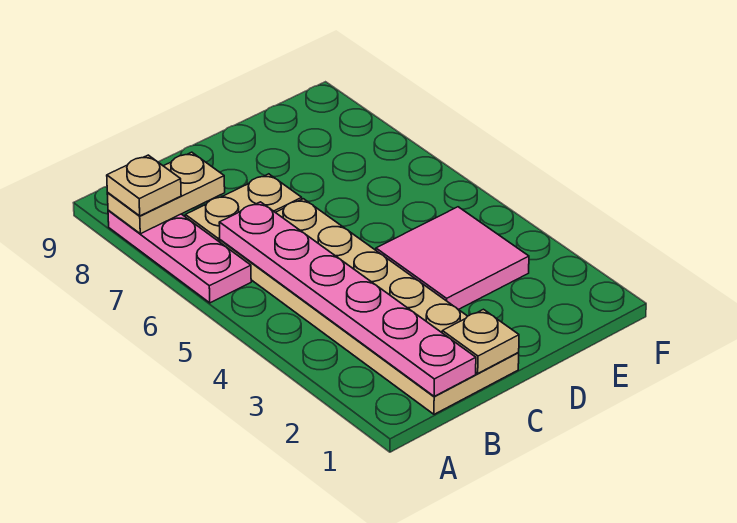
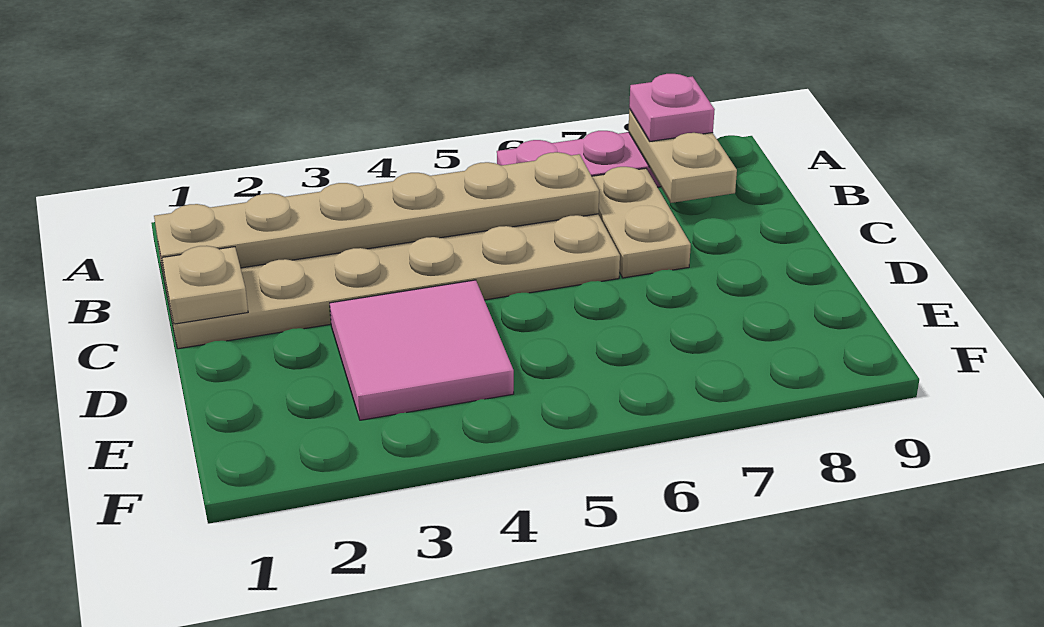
tan plate A8 level 3 -> pink plate A8 level 3
pink plate B1:B6 level 2 -> tan plate B1:B6 level 2

